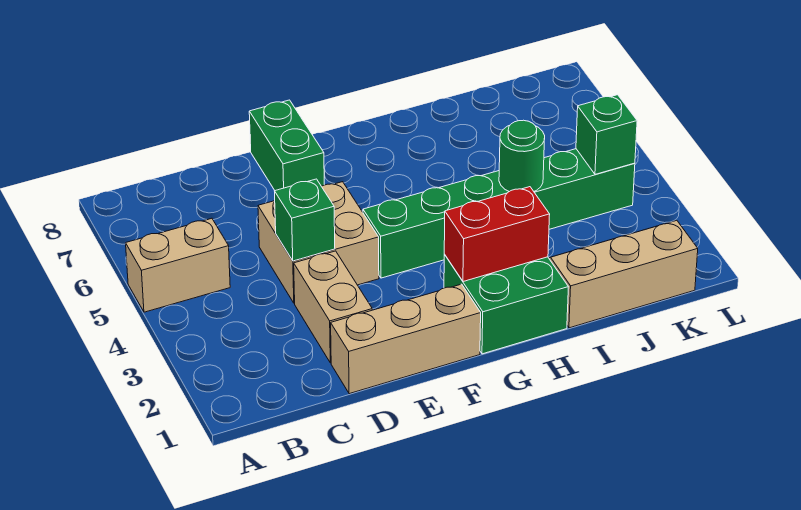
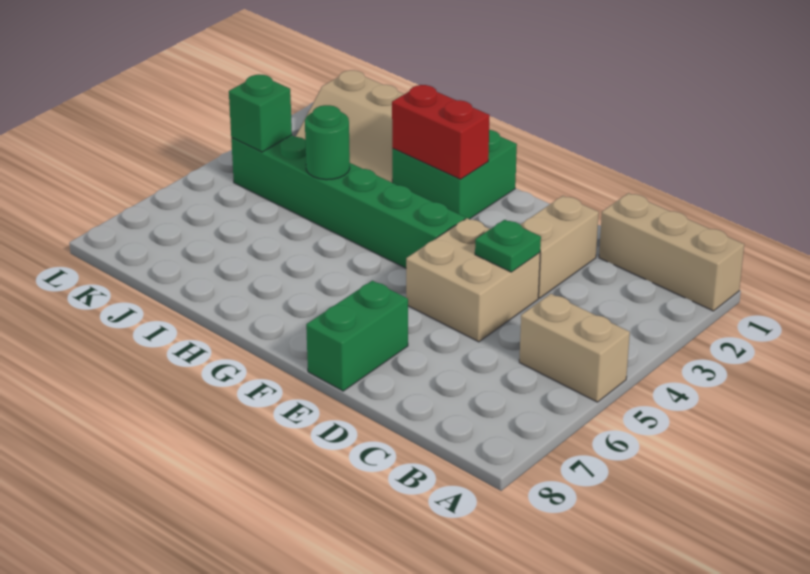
tan brick D1:F1 level 1 -> tan brick A1:C1 level 1
green brick D4 level 2 -> green plate D4 level 2

